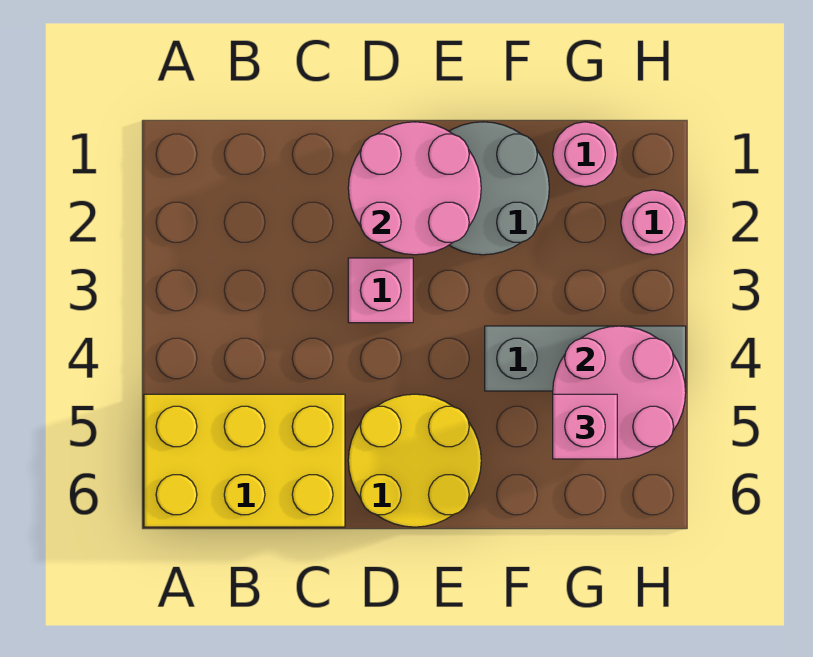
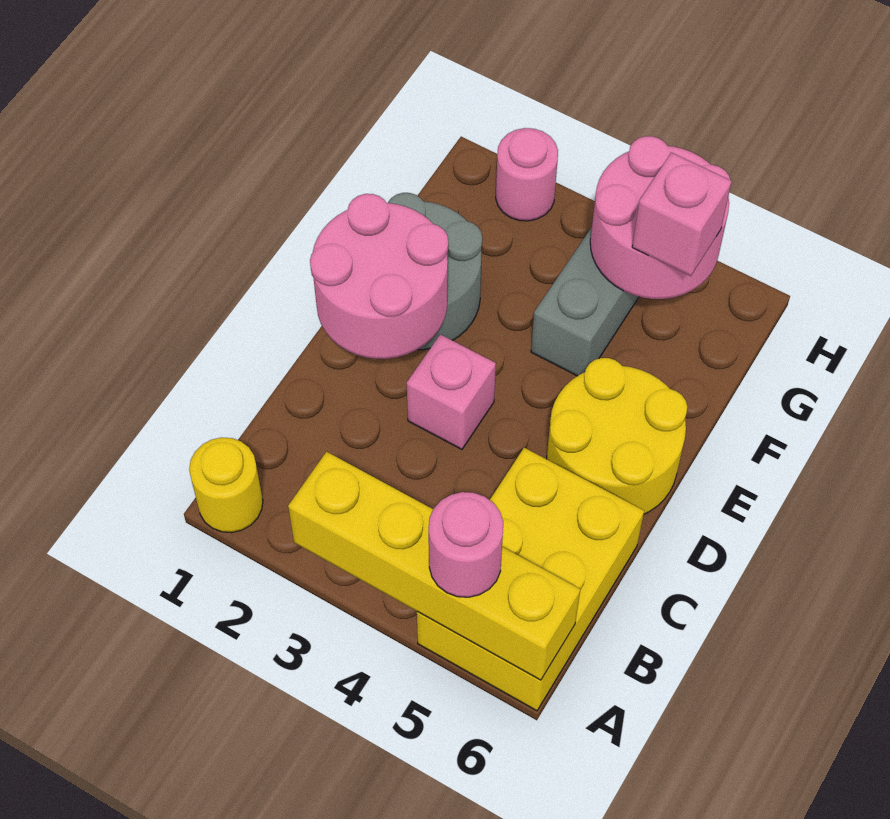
none -> yellow round brick A1 level 1
none -> yellow brick A3:A6 level 2
pink round brick G1 level 1 -> pink round brick A5 level 3

